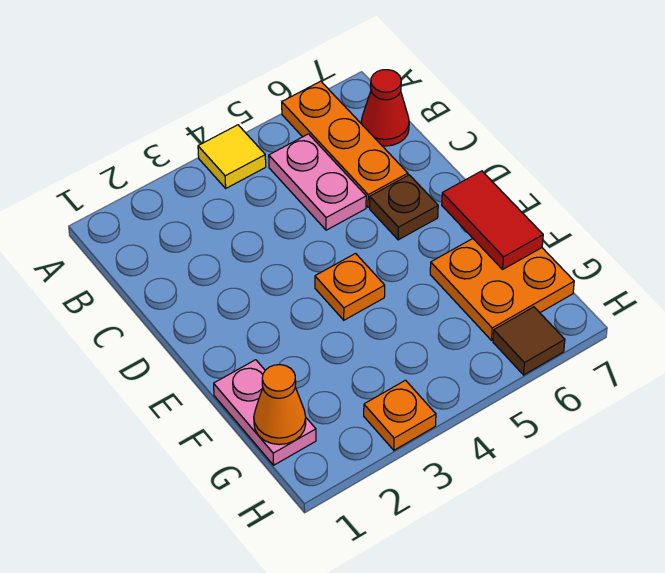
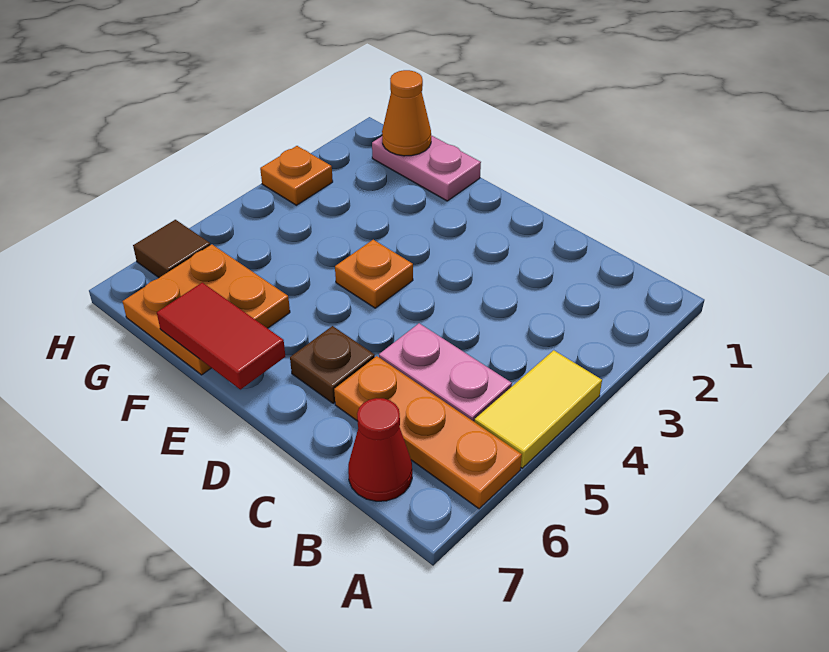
yellow tile A4 level 1 -> yellow tile A4:A5 level 1

